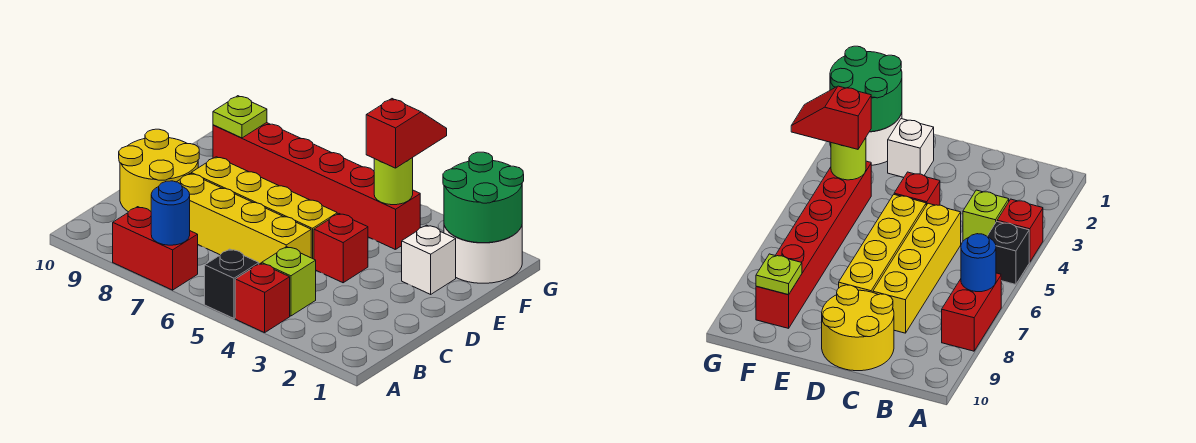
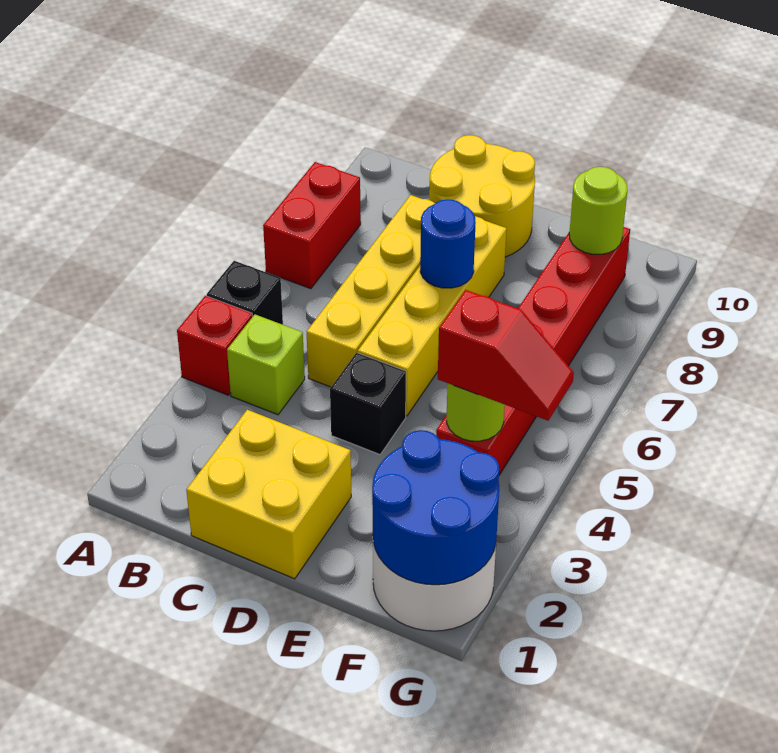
blue round brick A7 level 2 -> blue round brick D7 level 2
none -> yellow brick C1:D2 level 1
red brick D4 level 1 -> black brick D4 level 1
white brick E2 level 1 -> none
green round brick F1:G2 level 2 -> blue round brick F1:G2 level 2
lime plate F9 level 2 -> lime round brick F9 level 2

